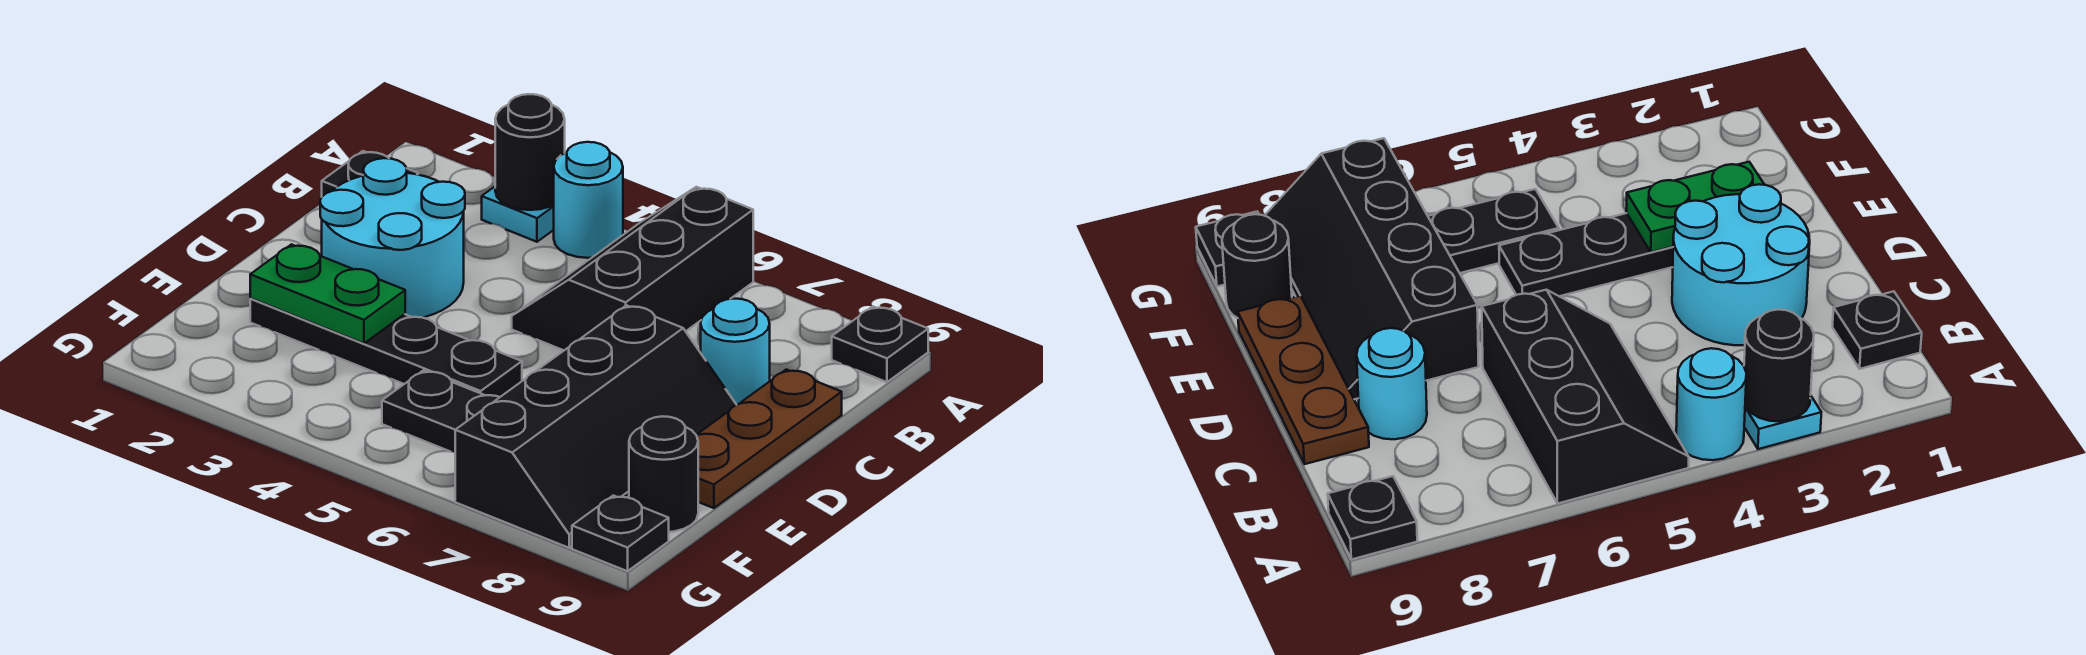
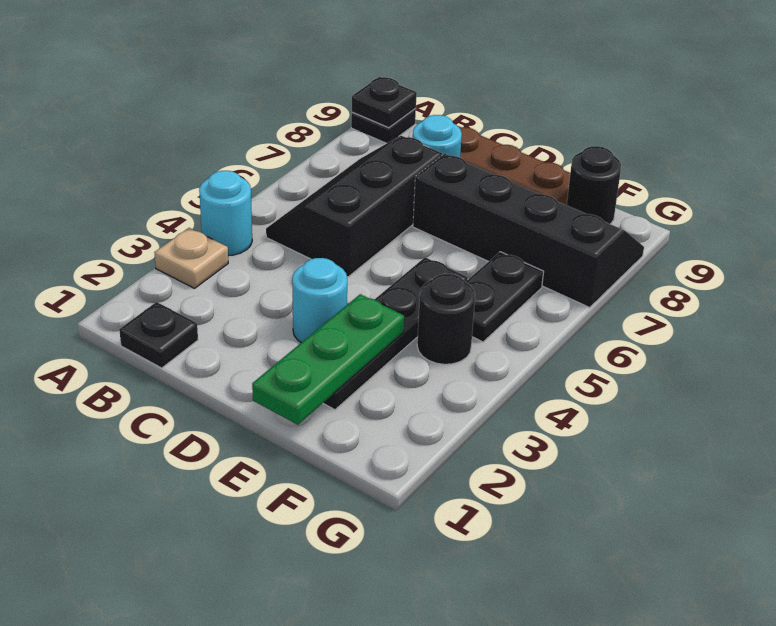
cyan plate A3 level 1 -> tan plate A3 level 1
black round brick A3 level 2 -> black round brick F4 level 1
black slope A5:C6 level 1 top 6 -> black slope B5:C7 level 1 top C
cyan round brick C2:D3 level 1 -> cyan round brick D3 level 1
green plate E2:E3 level 2 -> green plate E1:E3 level 2
black plate G9 level 1 -> black plate A9 level 2

